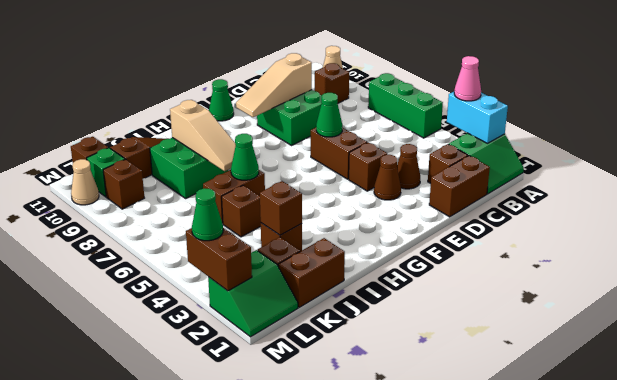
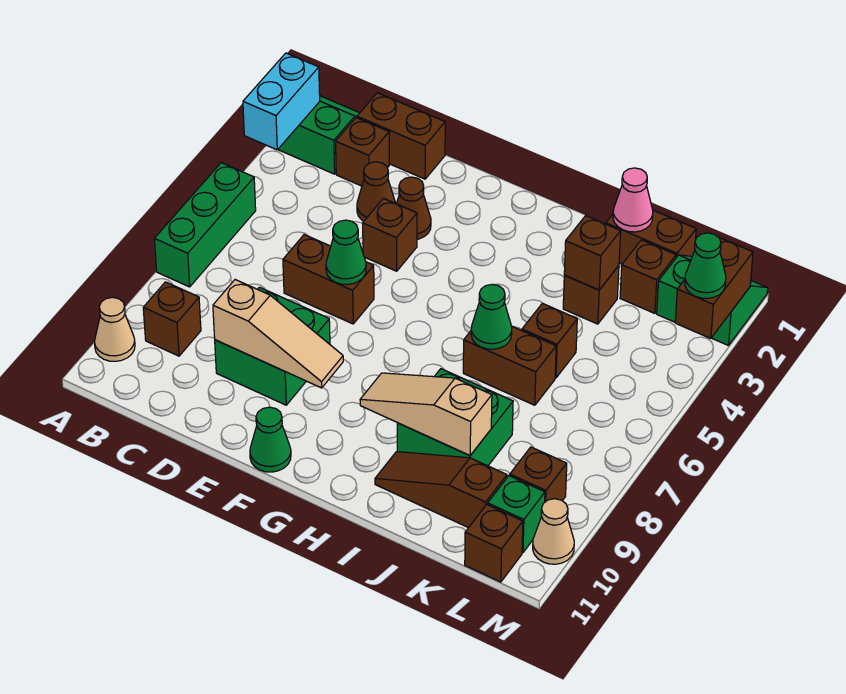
pink cone A3 level 3 -> pink cone J1 level 2
brown brick E5:E6 level 1 -> brown brick D6:E6 level 1
tan slope I7:I9 level 2 top 9 -> tan slope H9:J9 level 2 top J

